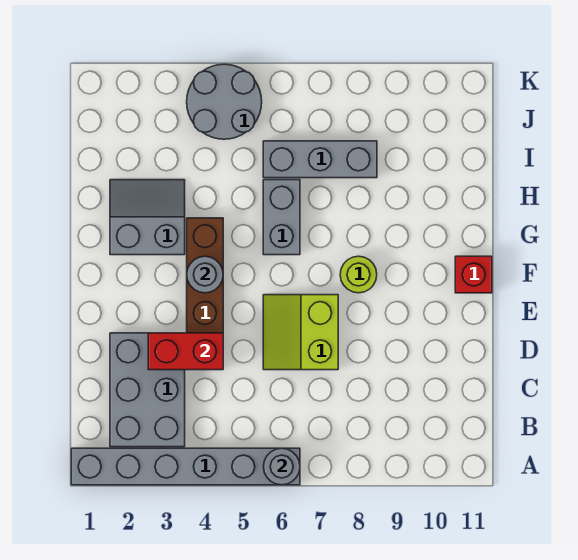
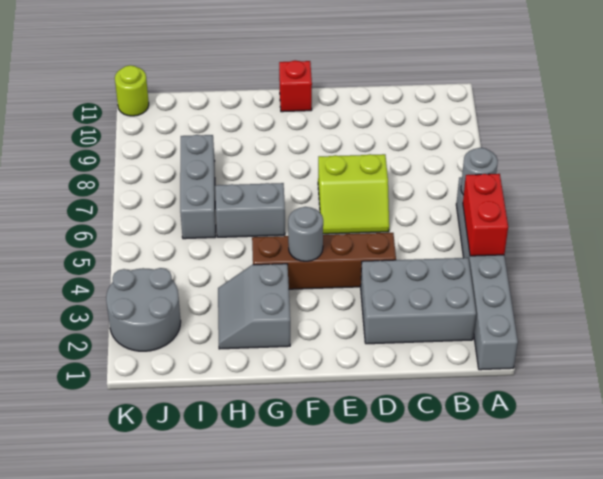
red brick D3:D4 level 2 -> red brick A4:A5 level 2
lime round brick F8 level 1 -> lime round brick K11 level 1
grey round brick J4:K5 level 1 -> grey round brick J2:K3 level 1

